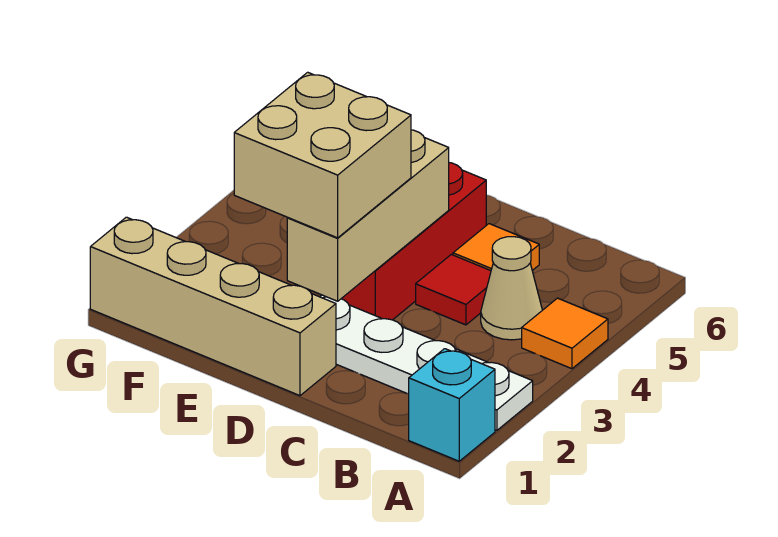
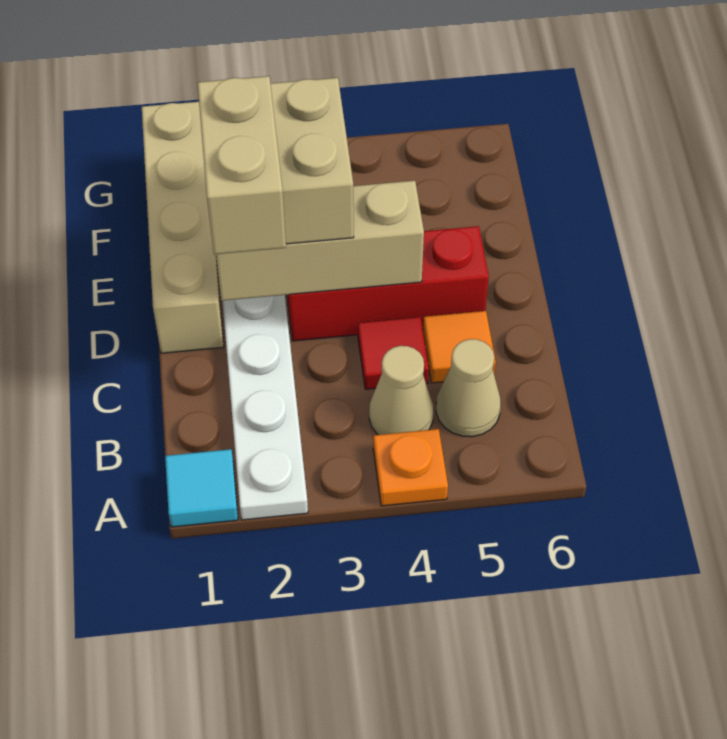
cyan brick A1 level 1 -> cyan tile A1 level 1
orange tile A4 level 1 -> orange plate A4 level 1
none -> tan cone B5 level 1
none -> tan brick C2:D2 level 4

